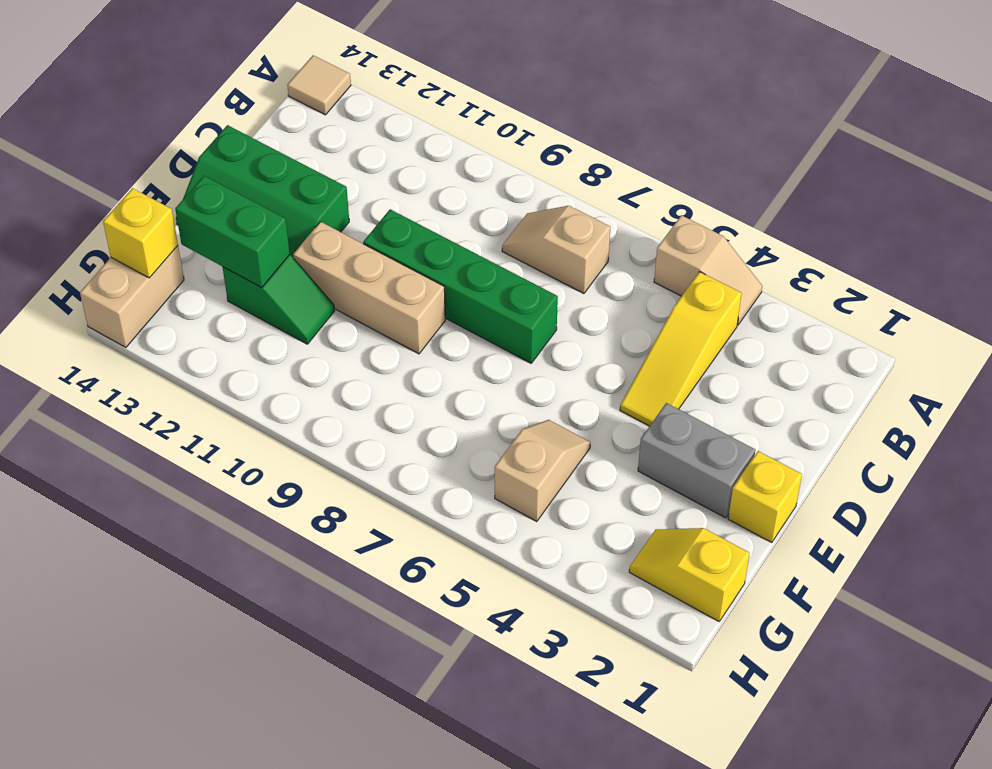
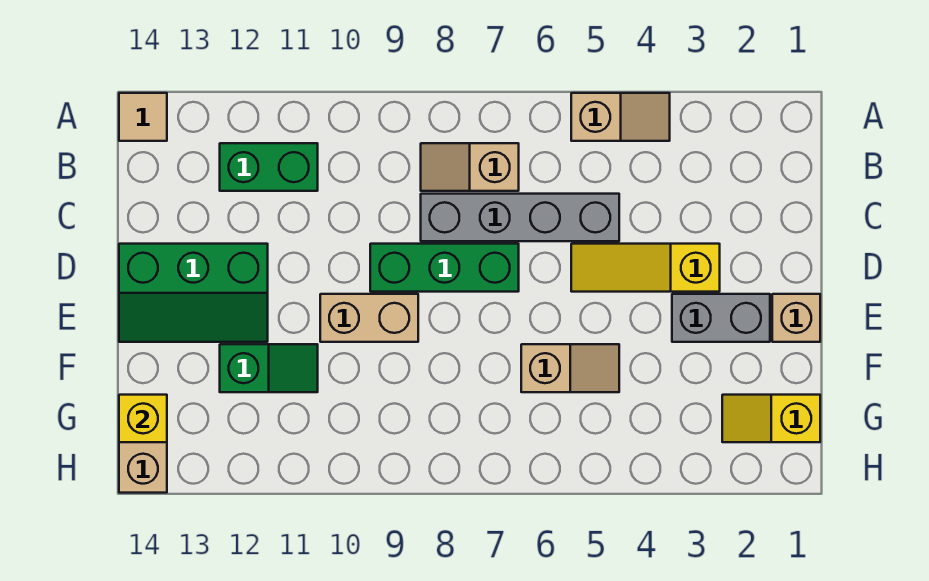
yellow slope B4:D4 level 1 top B -> yellow slope D3:D5 level 1 top 3
none -> grey brick C5:C8 level 1
green brick D7:D10 level 1 -> green brick D7:D9 level 1
yellow brick E1 level 1 -> tan brick E1 level 1
tan brick E9:E11 level 1 -> tan brick E9:E10 level 1
tan slope F5:G5 level 1 top G -> tan slope F5:F6 level 1 top 6
green brick F12:F13 level 2 -> green brick B11:B12 level 1

